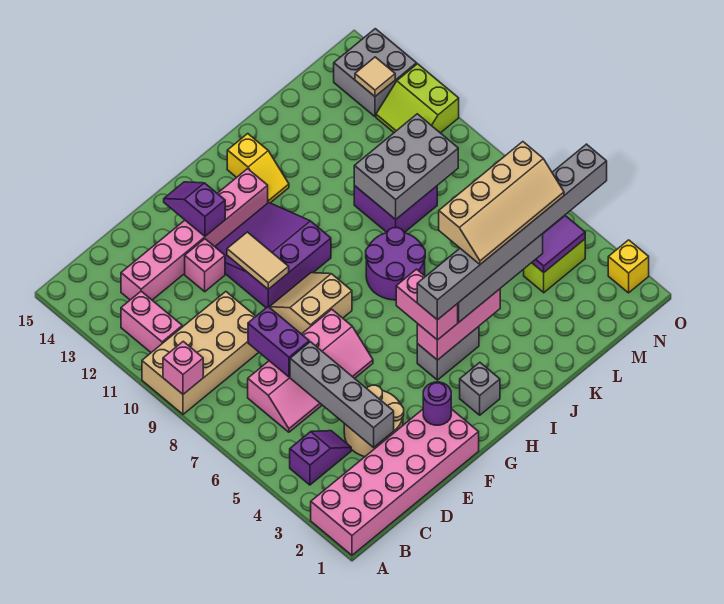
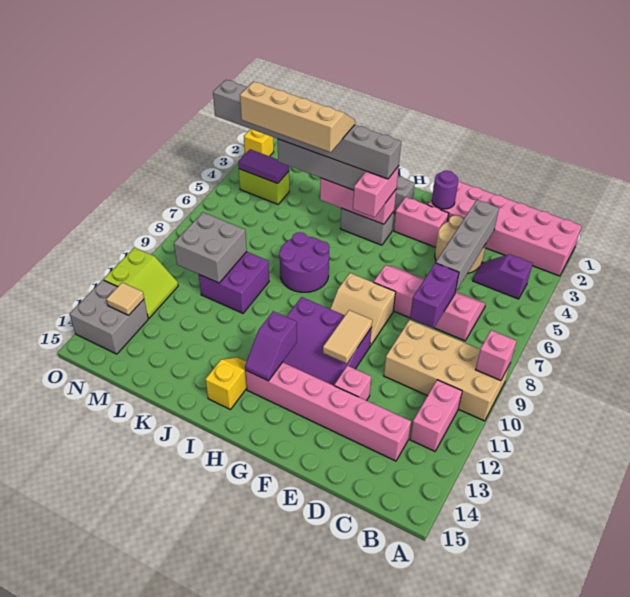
none -> pink brick F3:G3 level 1
purple slope F13:F14 level 2 top 13 -> purple slope H12:H13 level 2 top 12
grey brick K9:M10 level 2 -> grey brick L9:M10 level 2

